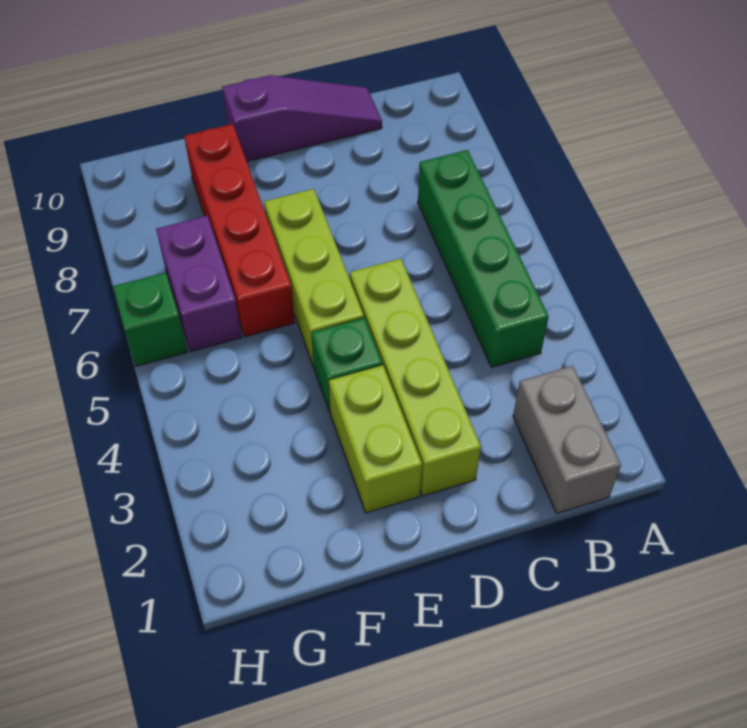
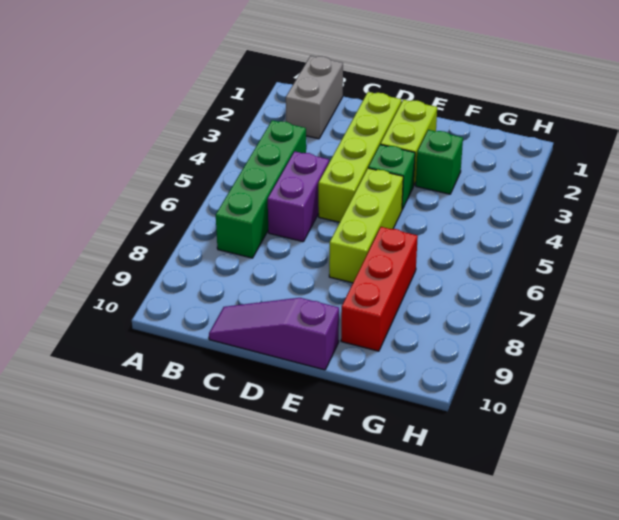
red brick F6:F9 level 1 -> red brick F7:F9 level 1
purple brick G6:G7 level 1 -> purple brick C5:C6 level 1
green brick H6 level 1 -> green brick F3 level 1

